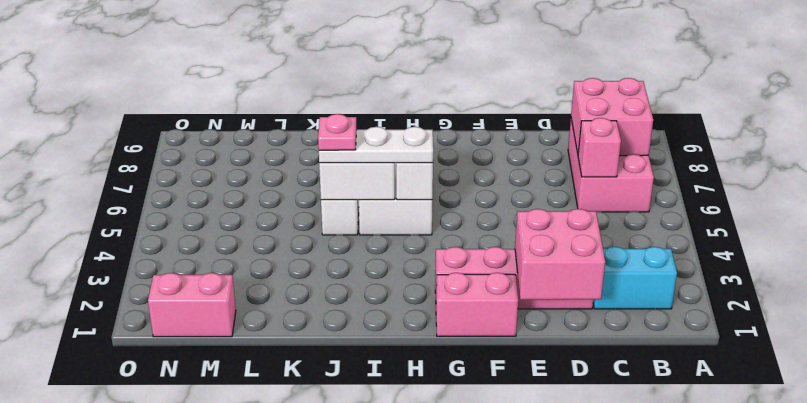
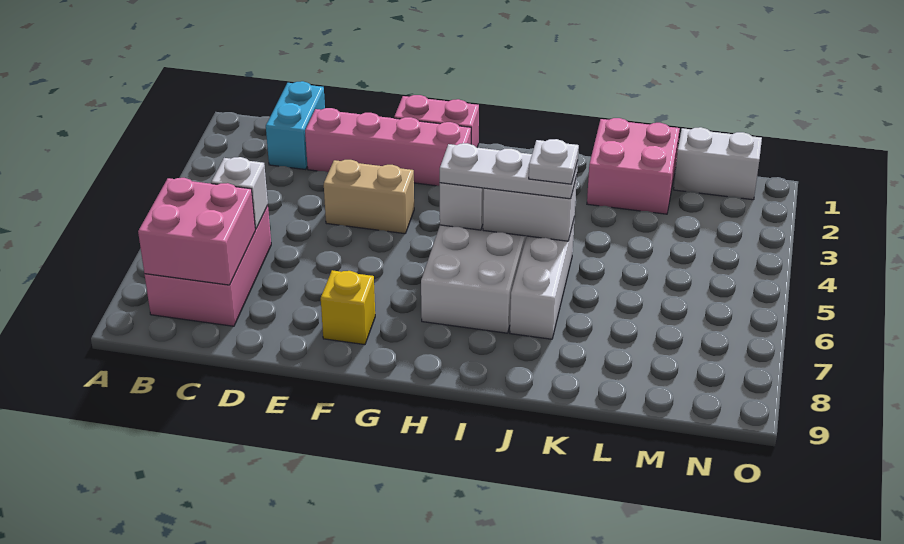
cyan brick B2:C2 level 1 -> cyan brick C1:C2 level 1
pink brick C6 level 2 -> white brick C6 level 2
pink brick D1:E2 level 2 -> pink brick K1:L2 level 1
none -> tan brick E4:F4 level 1
none -> yellow brick F8 level 1
pink plate J5 level 4 -> white plate J5 level 4
pink brick M1:N1 level 1 -> white brick M1:N1 level 1

